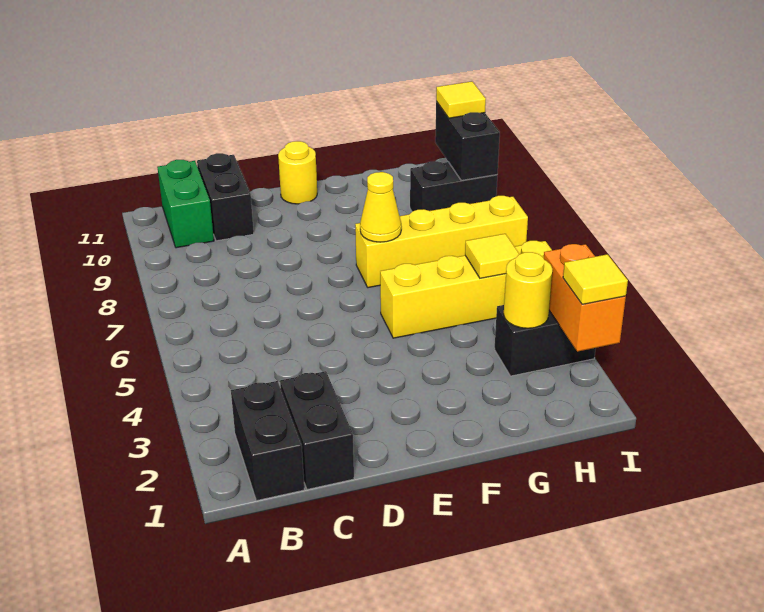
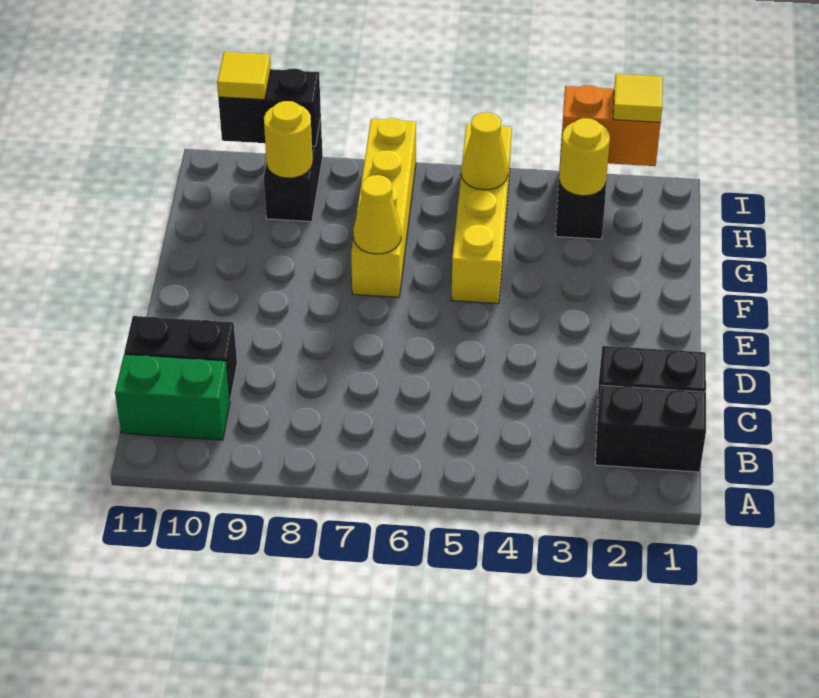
yellow round brick E11 level 1 -> yellow round brick H9 level 2
yellow tile H5 level 2 -> yellow cone H5 level 2

